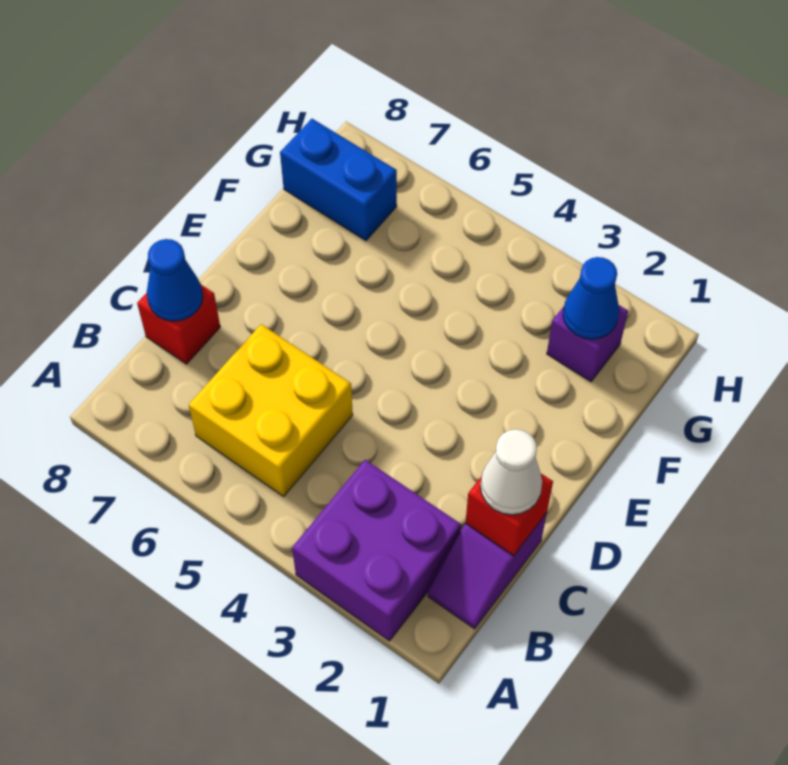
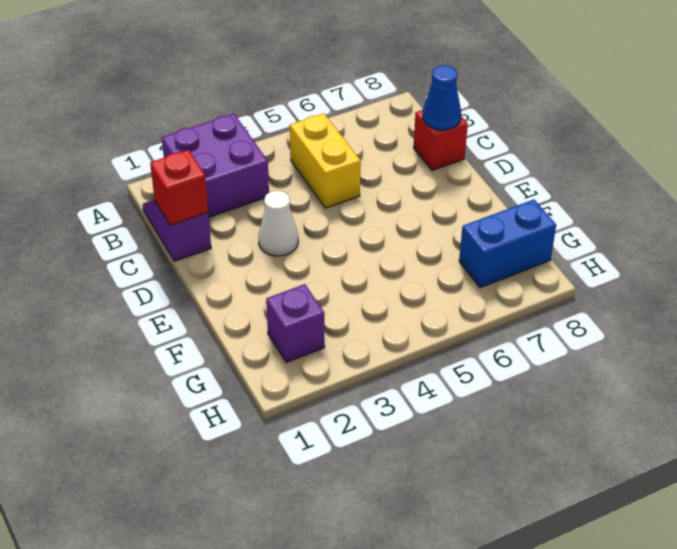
yellow brick B5:C6 level 1 -> yellow brick B5:C5 level 1
white cone C1 level 3 -> white cone D3 level 1
blue cone G2 level 2 -> none

